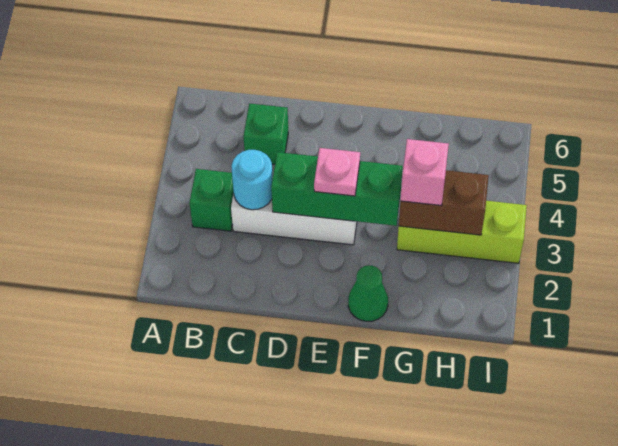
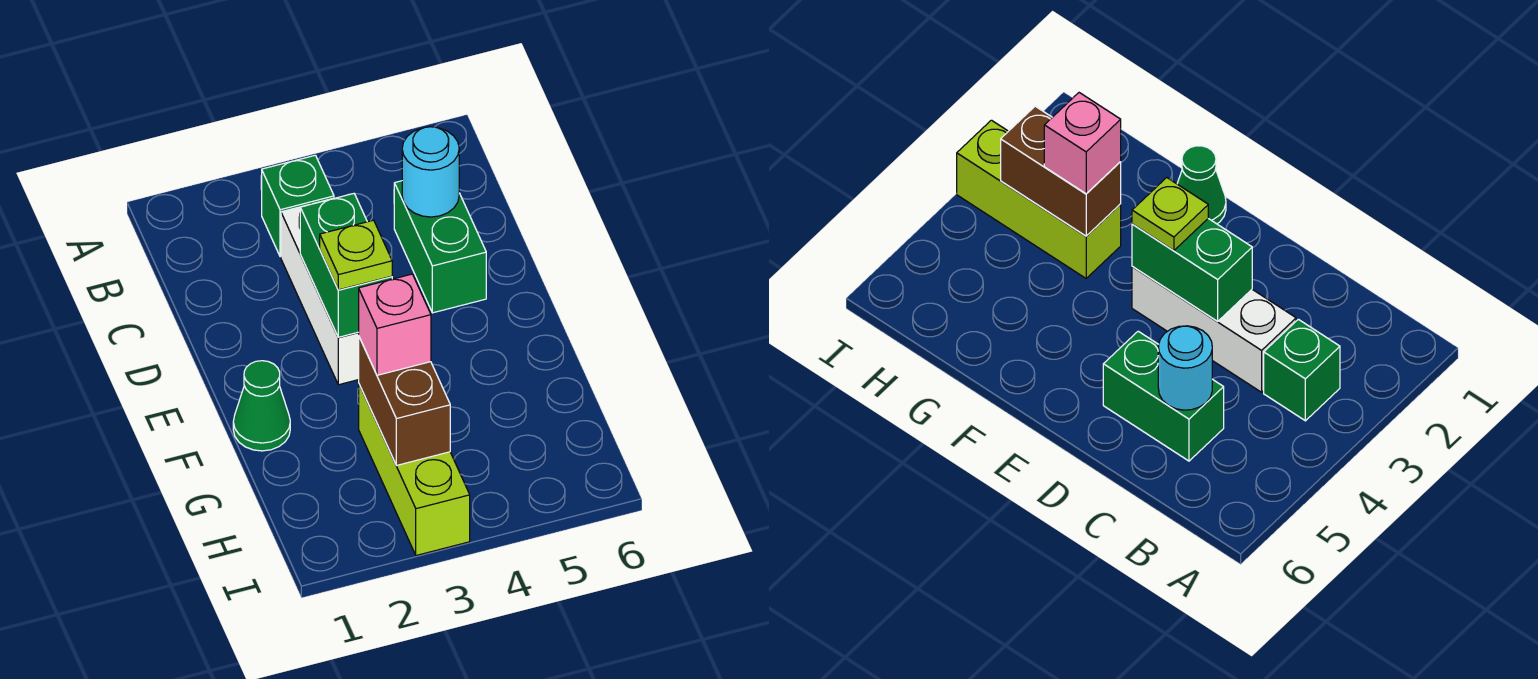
cyan round brick C3 level 2 -> cyan round brick C5 level 2
green brick C5 level 1 -> green brick C5:D5 level 1
green brick D3:F3 level 2 -> green brick D3:E3 level 2
pink plate E3 level 3 -> lime plate E3 level 3

